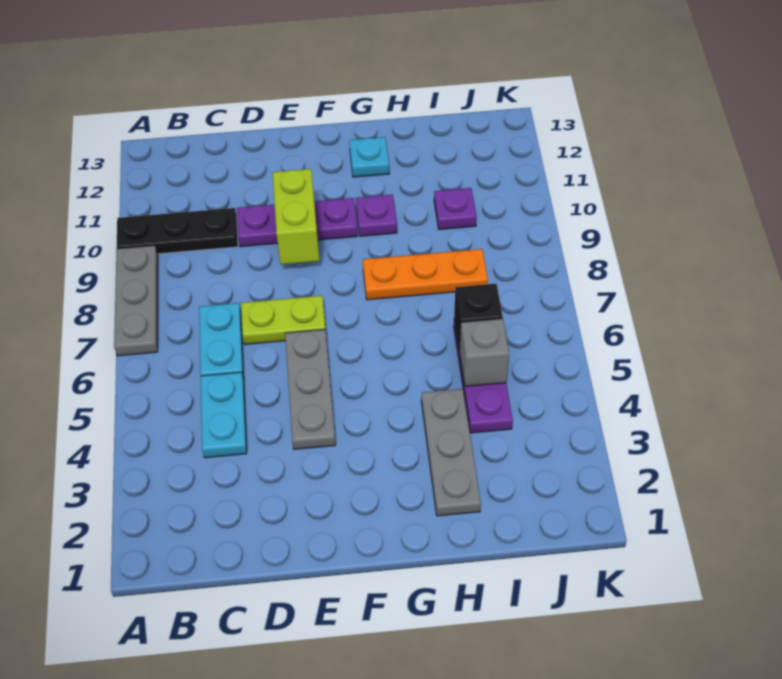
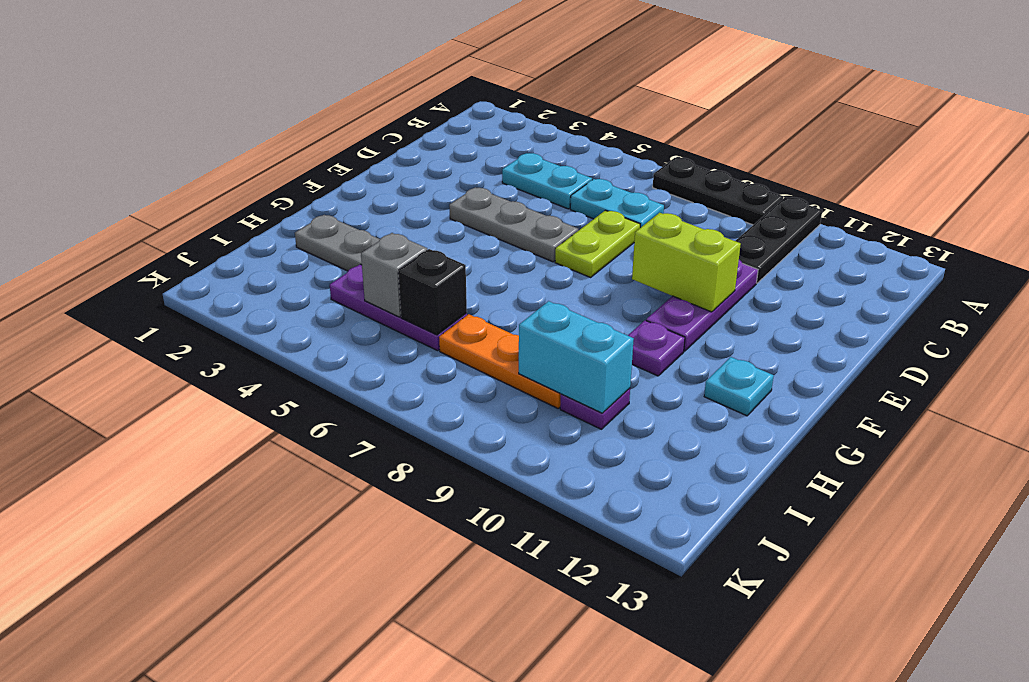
grey plate A7:A9 level 1 -> black plate A7:A9 level 1
orange plate G8:I8 level 1 -> orange plate I7:I9 level 1
none -> cyan brick I9:I10 level 2

